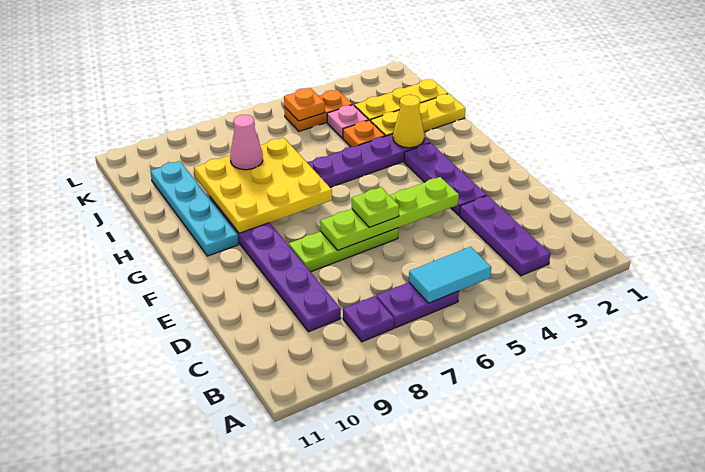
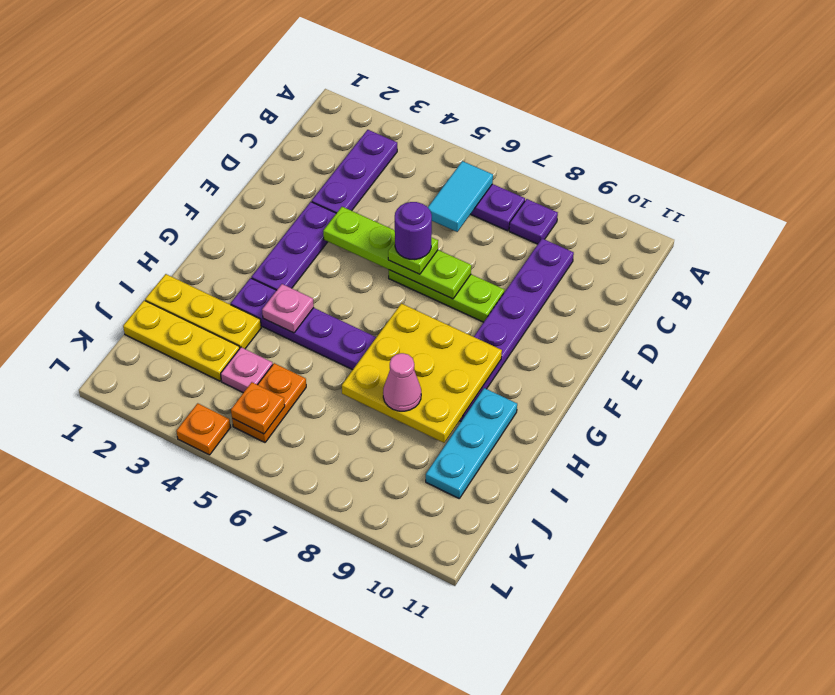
cyan tile B5:B6 level 2 -> cyan tile B6:C6 level 2
none -> purple round brick E6 level 4
cyan plate G10:J10 level 1 -> cyan plate H10:J10 level 1
yellow cone H3 level 2 -> none
none -> pink plate H4 level 2
orange plate I4 level 1 -> orange plate L4 level 1
orange plate K4:K5 level 1 -> orange plate J5:K5 level 1

